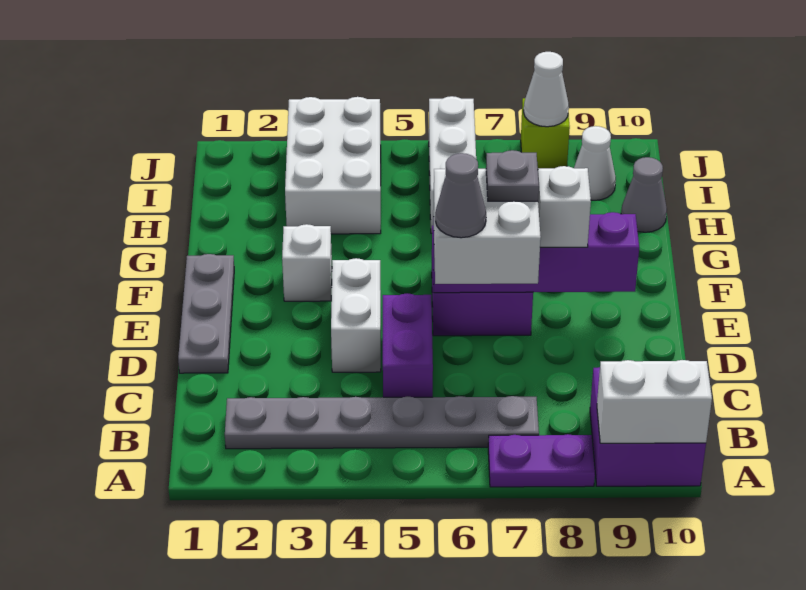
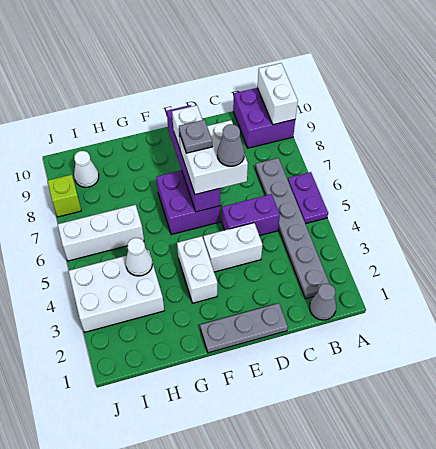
purple plate A7:A8 level 1 -> purple plate A5:A6 level 1
white brick F3 level 1 -> white brick F3:F4 level 1
grey cone H10 level 1 -> grey cone B1 level 1
white cone J8 level 2 -> white cone H4 level 2

